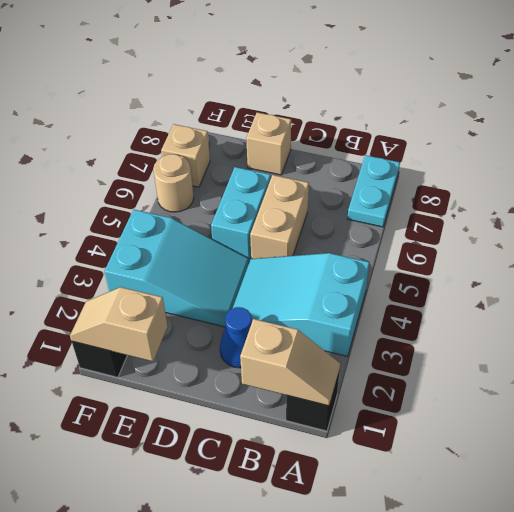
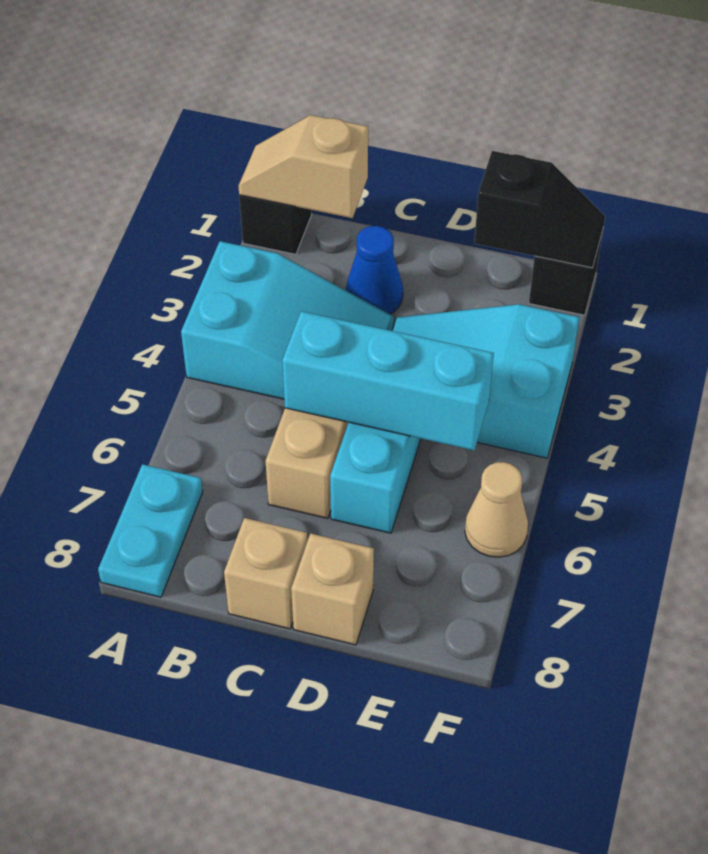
none -> cyan brick C5:E5 level 2
tan slope E1:F1 level 2 top E -> black slope E1:F1 level 2 top E
tan round brick F6 level 1 -> tan cone F6 level 1
tan brick F7 level 1 -> tan brick C8 level 1

